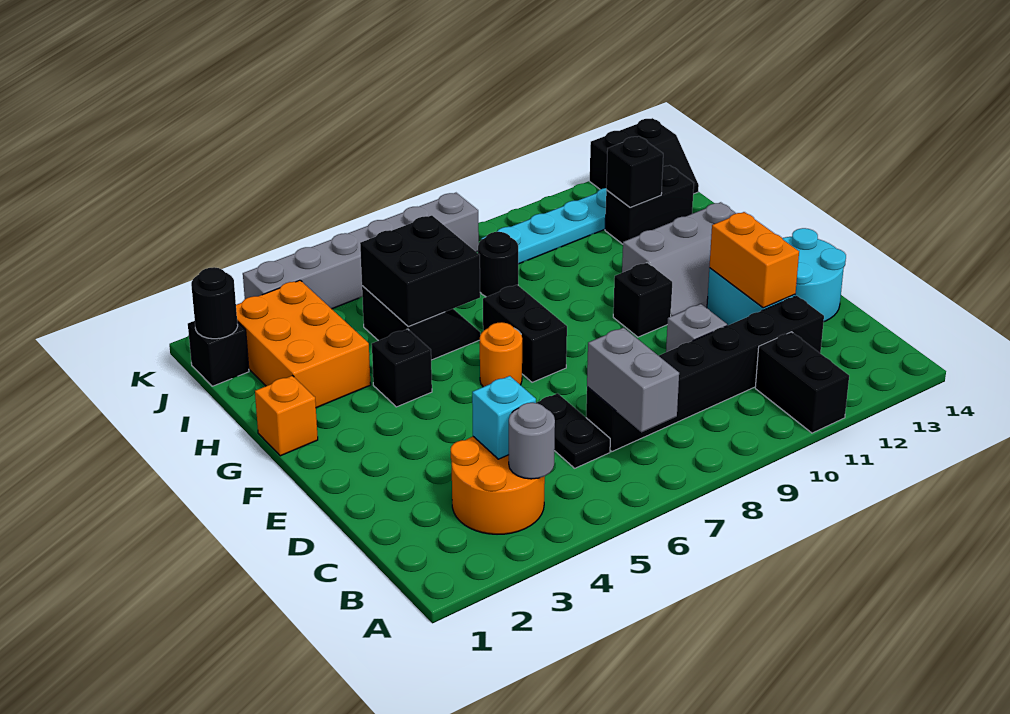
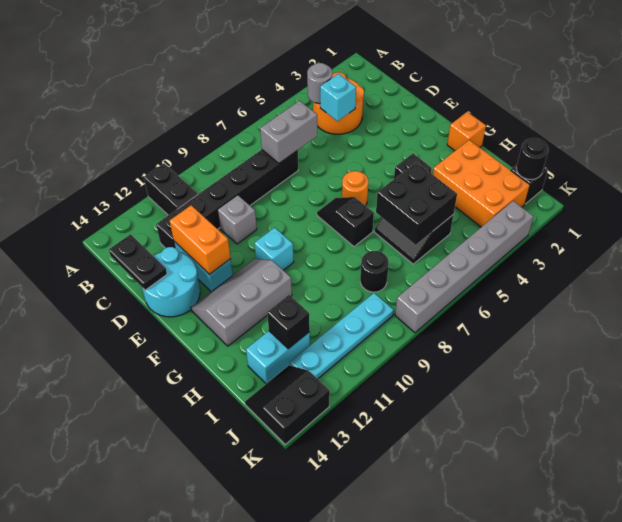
grey brick B7:C7 level 2 -> grey brick C6:C7 level 2
black plate C6:D6 level 1 -> black plate C14:D14 level 2
black brick F7:G7 level 1 -> black slope F7:G7 level 1 top G
black brick F10 level 1 -> cyan brick F10 level 1
black brick I12:I13 level 1 -> cyan brick I12:I13 level 1

